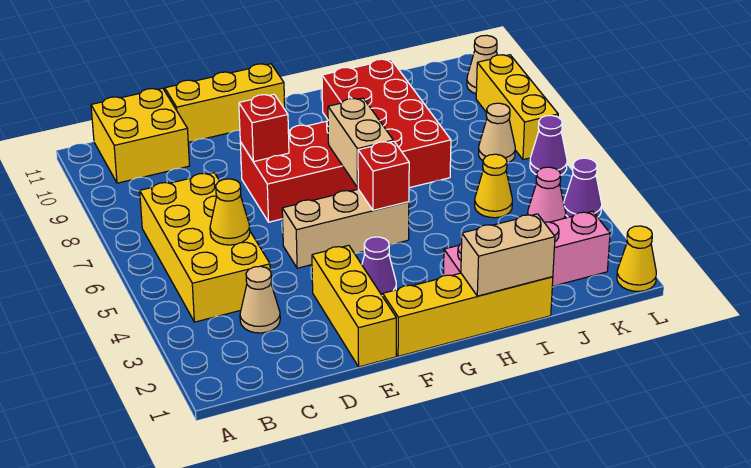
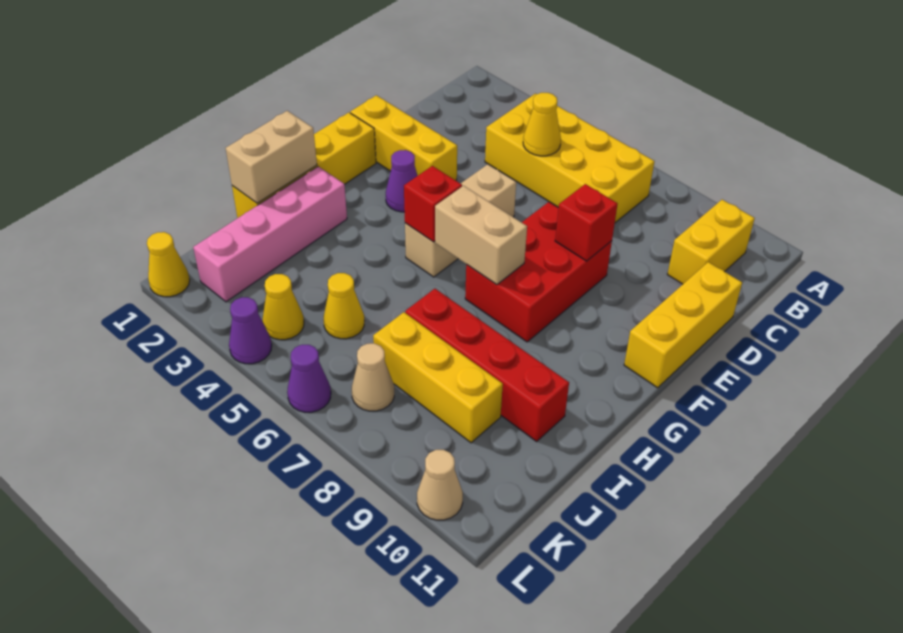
yellow brick B10:C11 level 1 -> yellow brick B10:C10 level 1
tan cone C3 level 1 -> none
red brick H7:I10 level 1 -> red brick I7:I10 level 1
pink cone K4 level 1 -> yellow cone K4 level 1
yellow brick L7:L9 level 1 -> yellow brick J7:J9 level 1

